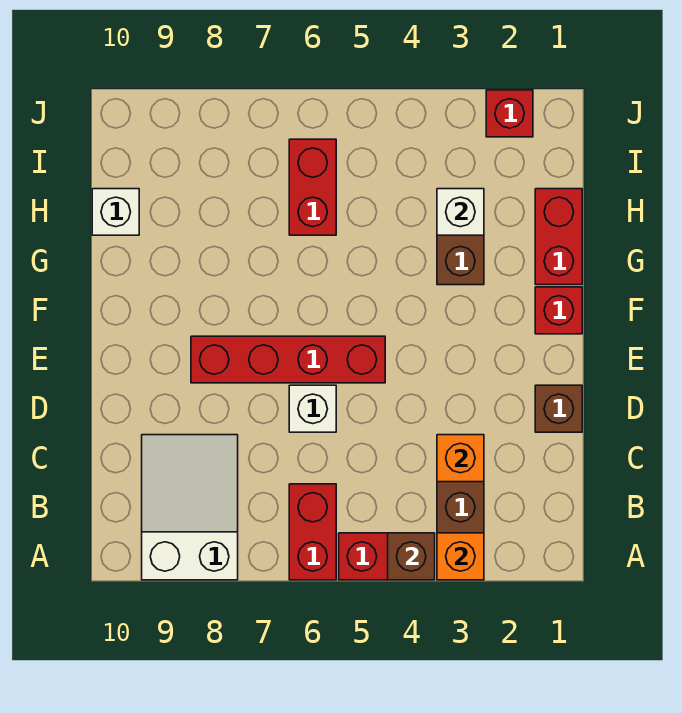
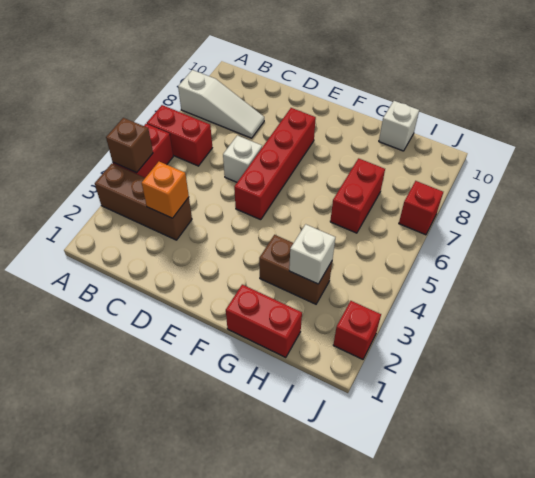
orange brick A3 level 2 -> none
white slope A8:C9 level 1 top A -> white slope A8:C8 level 1 top A
brown brick D1 level 1 -> none
red brick F1 level 1 -> red brick J7 level 1
red brick H6:I6 level 1 -> red brick H6:H7 level 1

